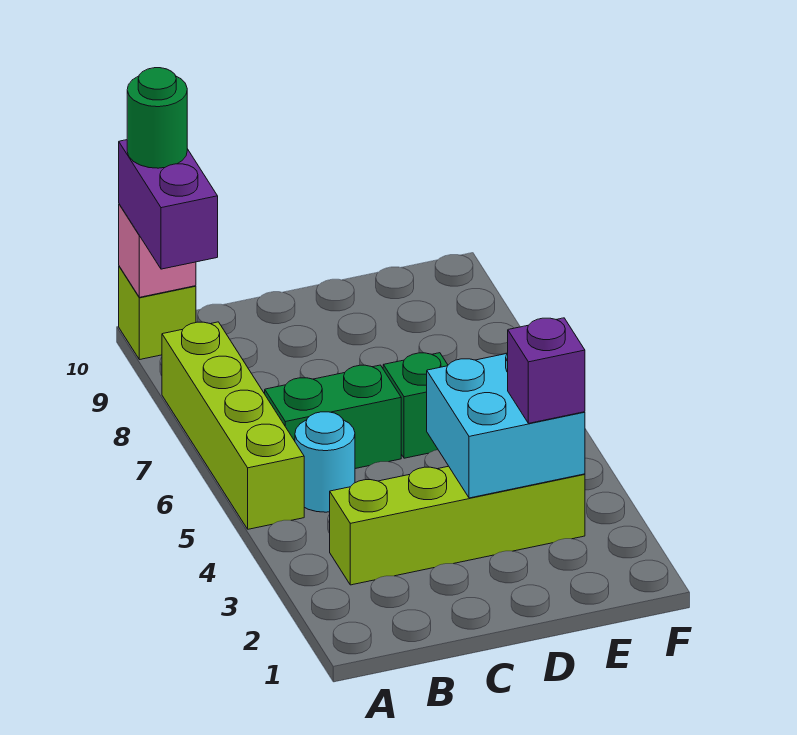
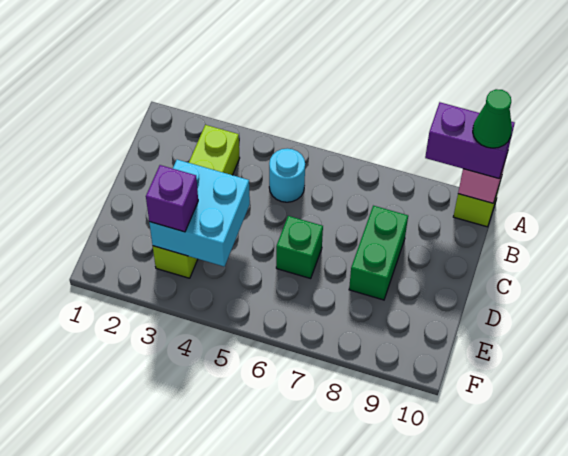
lime brick A5:A8 level 1 -> none
green round brick A10 level 4 -> green cone A10 level 4
green brick B6:C6 level 1 -> green brick C8:D8 level 1

